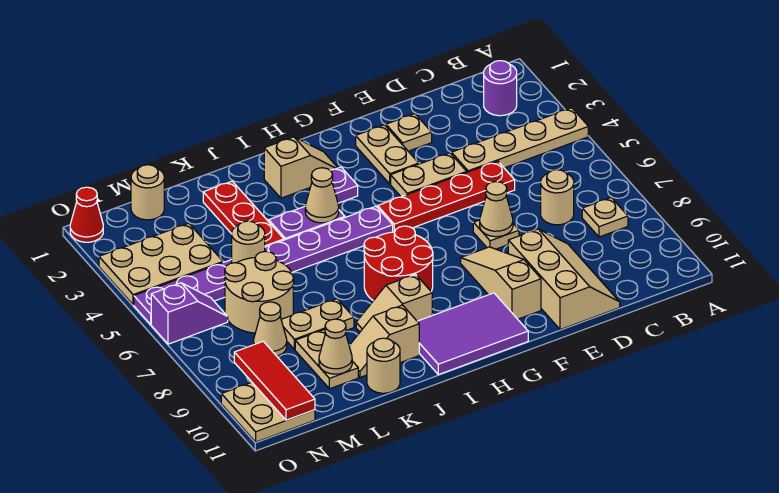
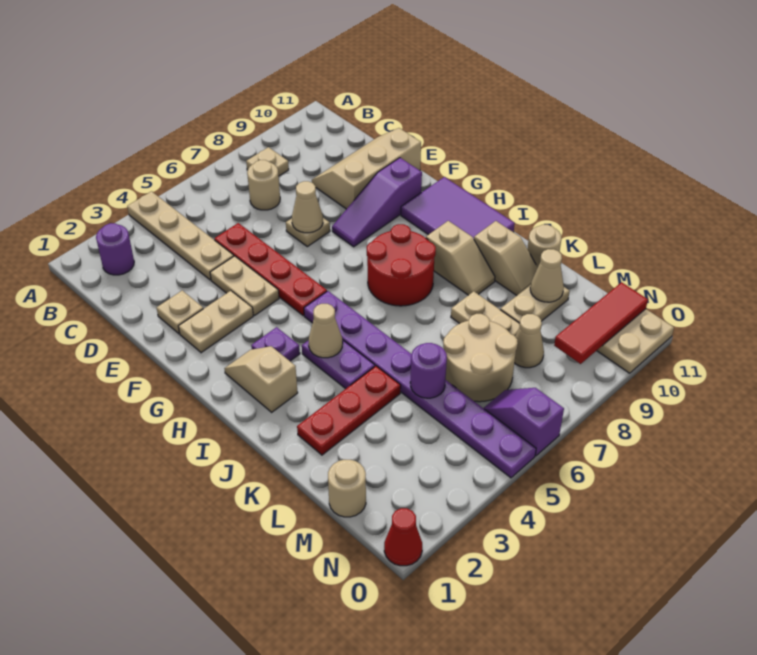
tan slope F8:F10 level 1 top 10 -> purple slope F8:F10 level 1 top 10
tan round brick L5 level 2 -> purple round brick L5 level 2
tan plate M3:O4 level 1 -> none

